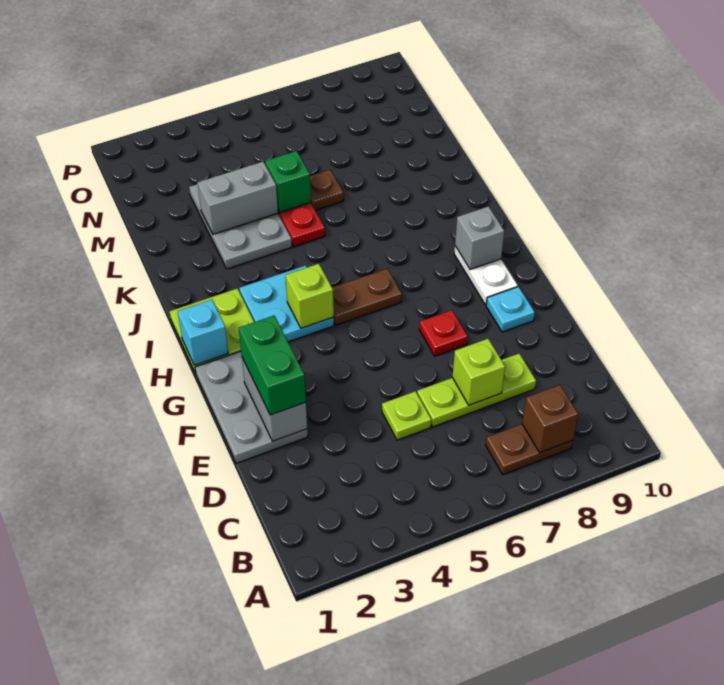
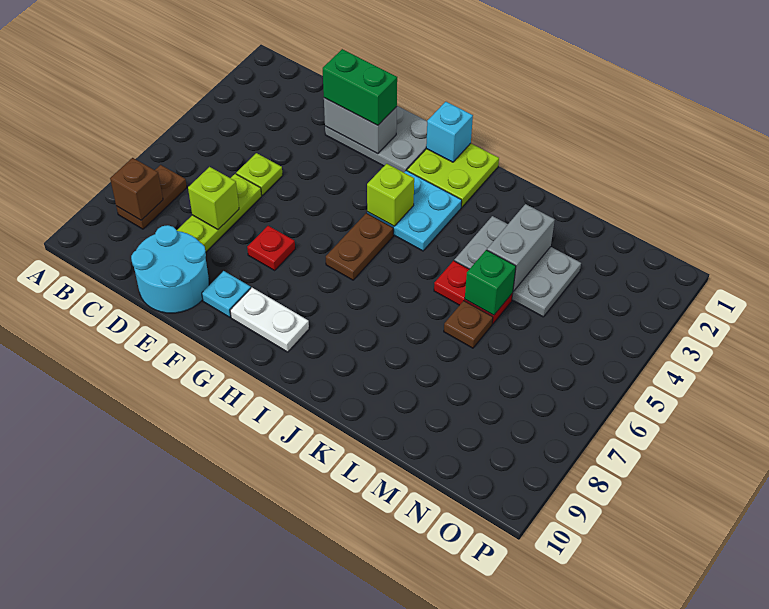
none -> cyan round brick D9:E10 level 1
grey brick H9 level 2 -> none

